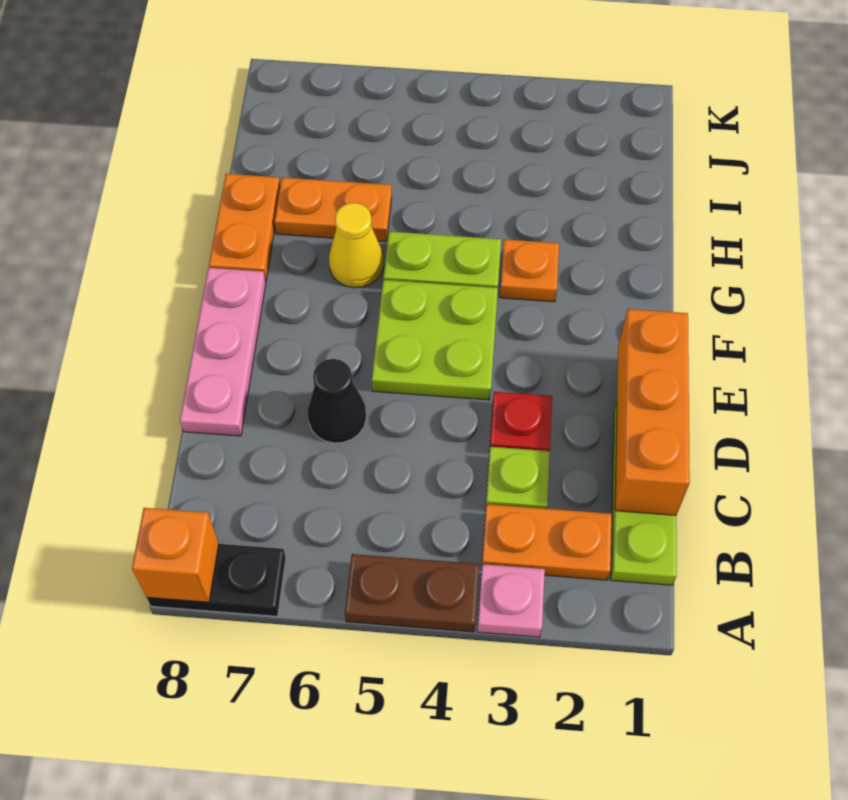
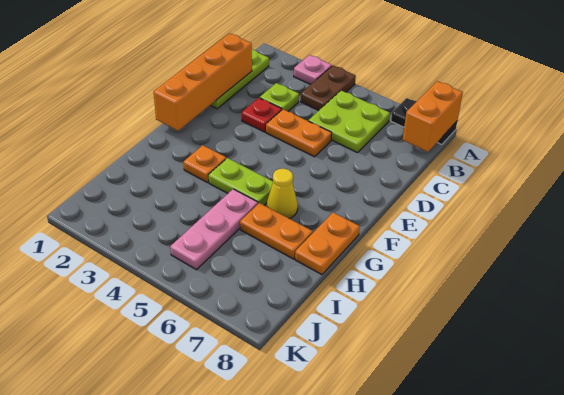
brown plate A4:A5 level 1 -> brown plate A4:B4 level 1
orange brick A8 level 2 -> orange brick A8:B8 level 2
orange plate B2:B3 level 1 -> orange plate D4:D5 level 1
orange brick C1:E1 level 2 -> orange brick C1:F1 level 2
black cone D6 level 1 -> none
pink plate D8:F8 level 1 -> pink plate H5:J5 level 1
lime plate E4:F5 level 1 -> lime plate B5:C6 level 1

